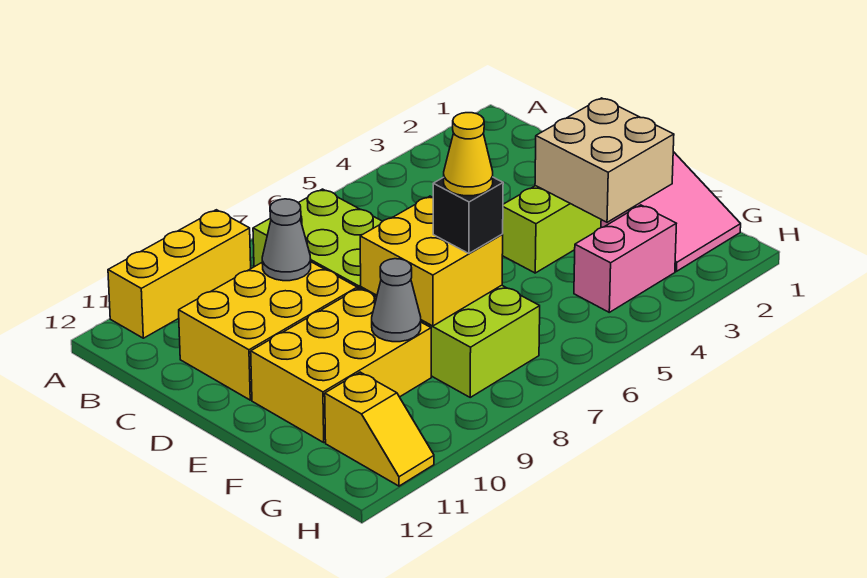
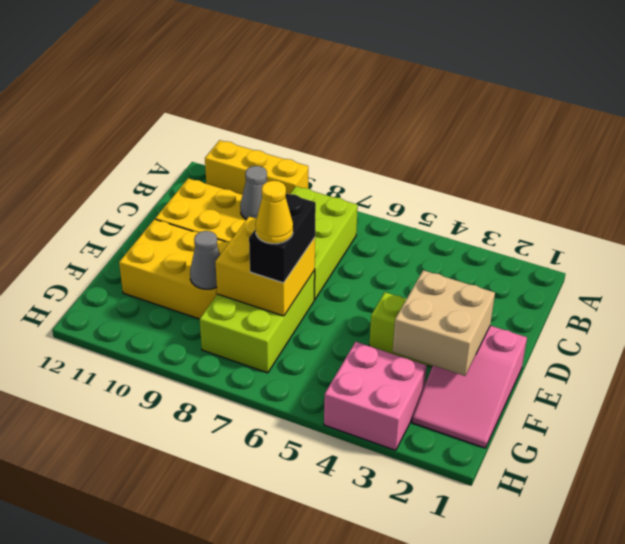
black brick F7 level 3 -> black brick E7:F7 level 3
pink brick G3:G4 level 1 -> pink brick G3:H4 level 1
yellow slope G11:H11 level 1 top G -> none

